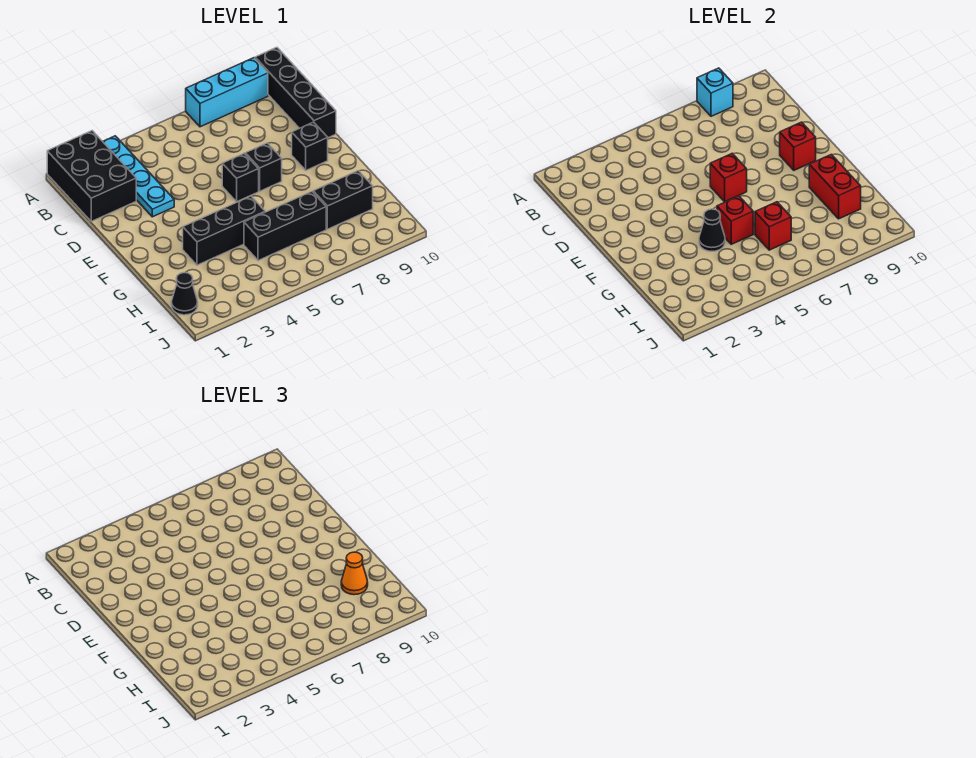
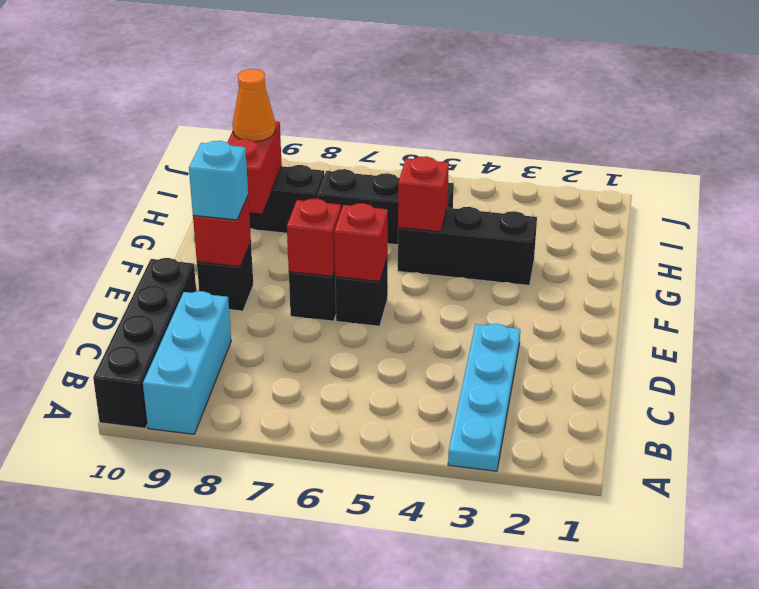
black brick A1:C2 level 1 -> none
cyan brick A7:A9 level 1 -> cyan brick A9:C9 level 1
cyan brick A8 level 2 -> cyan brick E9 level 3
black cone G4 level 2 -> none
red brick H6 level 2 -> red brick E7 level 2
black cone I1 level 1 -> none

